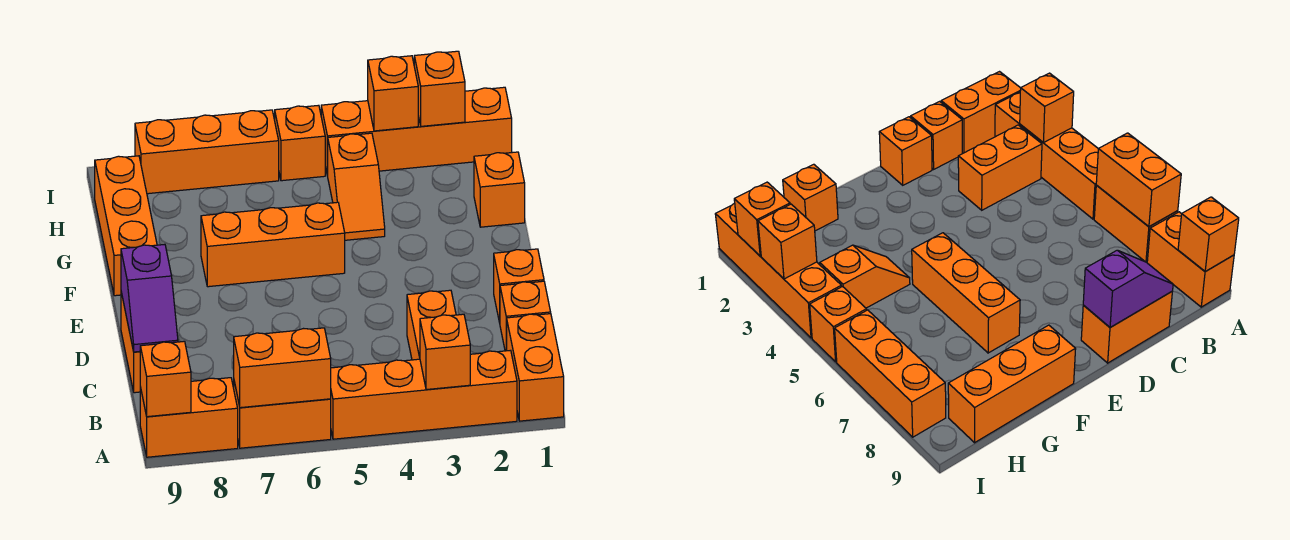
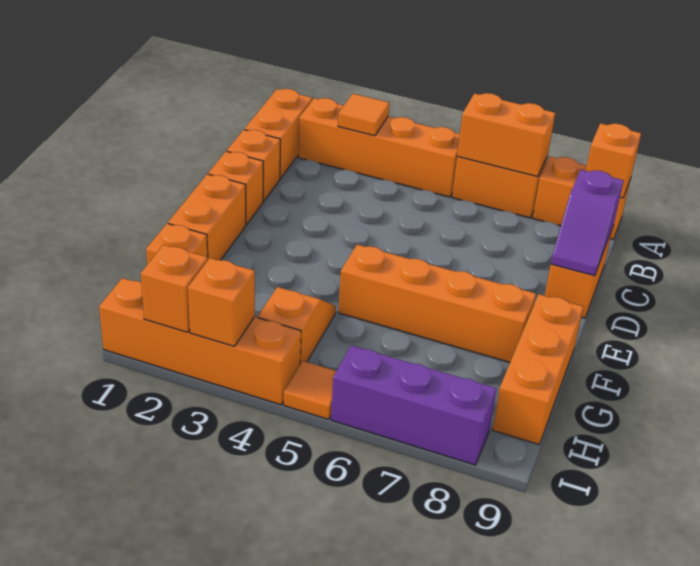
orange brick A3 level 2 -> orange tile A3 level 2
orange brick B3:C3 level 1 -> orange brick E1:F1 level 1
purple slope C9:D9 level 2 top D -> purple slope C9:D9 level 2 top C
orange brick F5:F7 level 1 -> orange brick F5:F8 level 1
orange brick I5 level 1 -> orange tile I5 level 1
orange brick I6:I8 level 1 -> purple brick I6:I8 level 1

